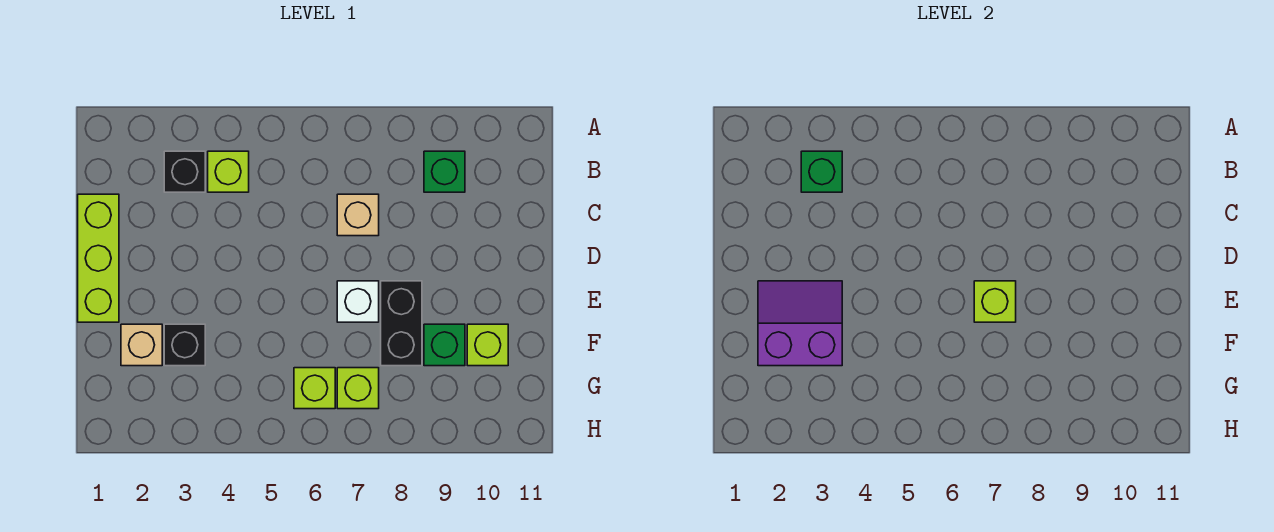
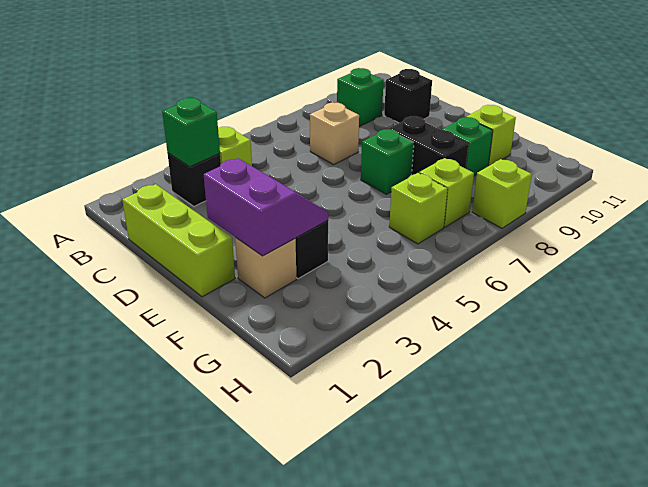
none -> black brick C10 level 1
purple slope E2:F3 level 2 top F -> purple slope E2:F3 level 2 top 2
white brick E7 level 1 -> green brick E7 level 1
lime brick E7 level 2 -> lime brick H8 level 1

